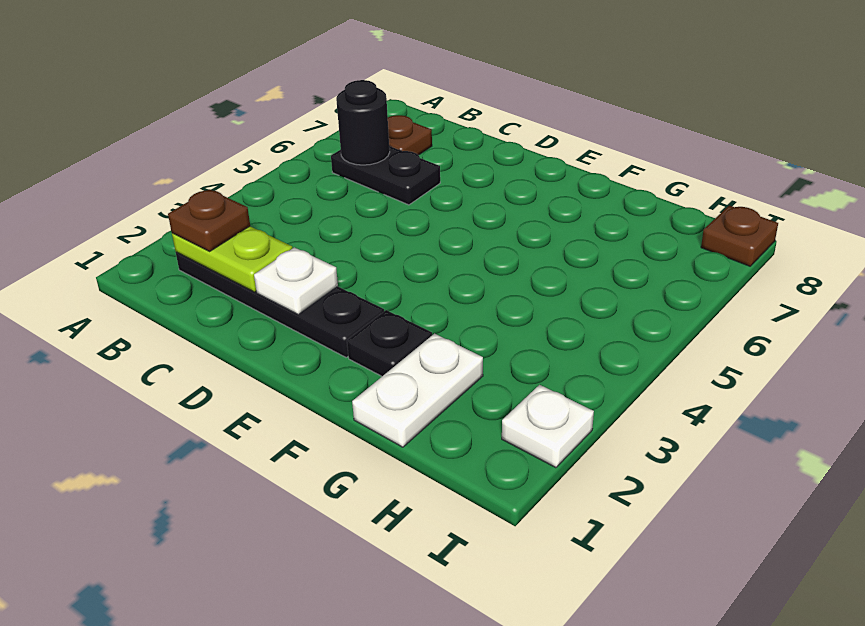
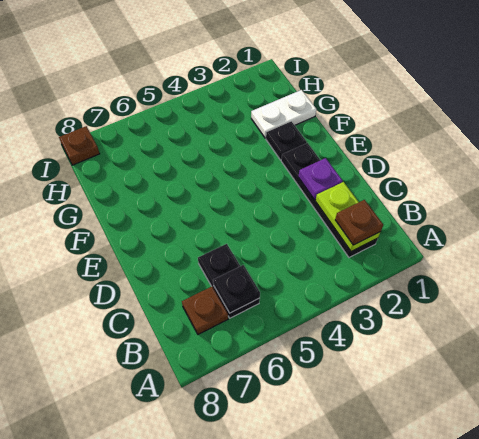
black round brick B6 level 2 -> black plate B6 level 2
white plate D2 level 2 -> purple plate D2 level 2
white plate I2 level 1 -> none

